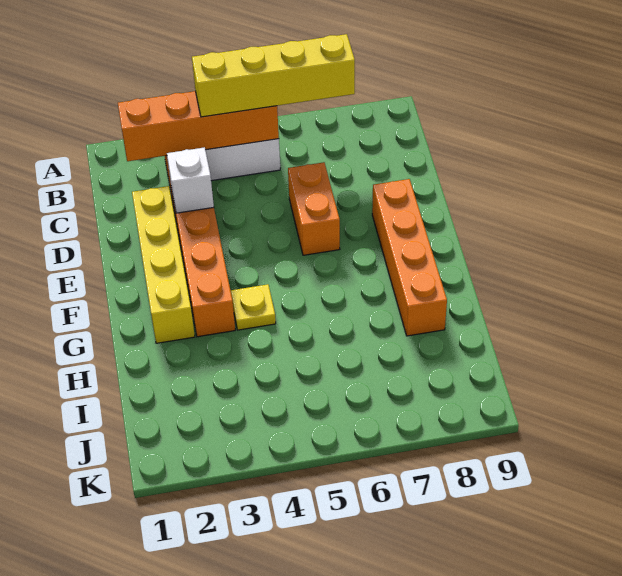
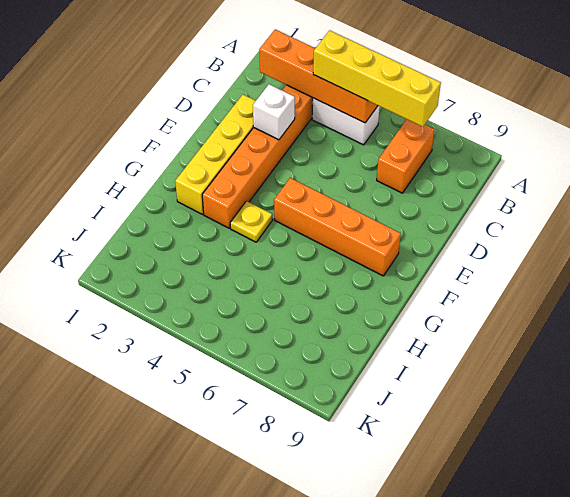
orange brick D6:E6 level 1 -> orange brick B7:C7 level 1
orange brick E8:H8 level 1 -> orange brick F5:F8 level 1

